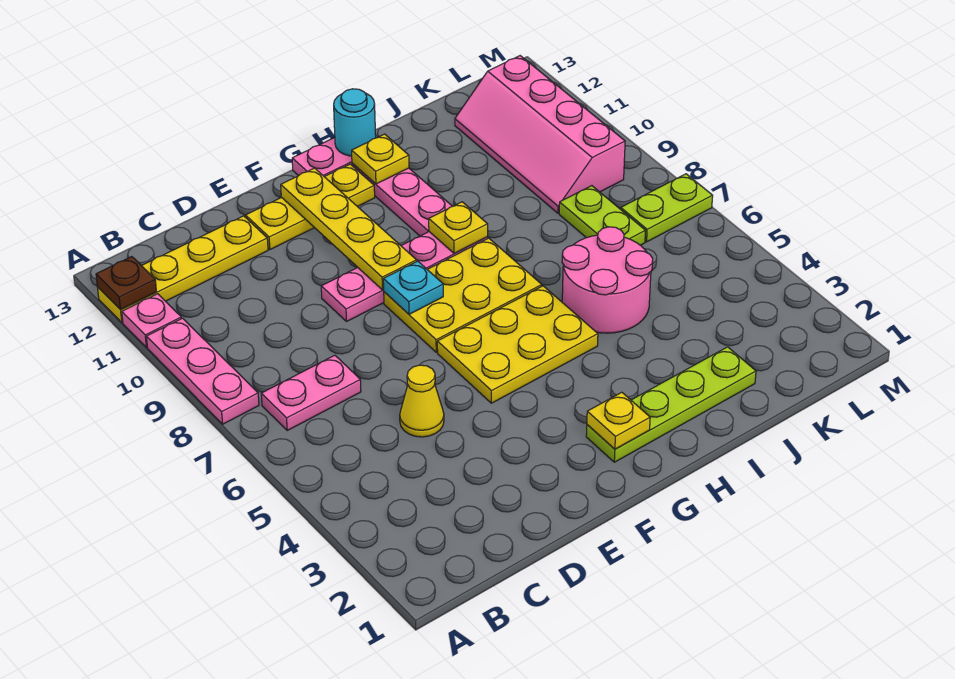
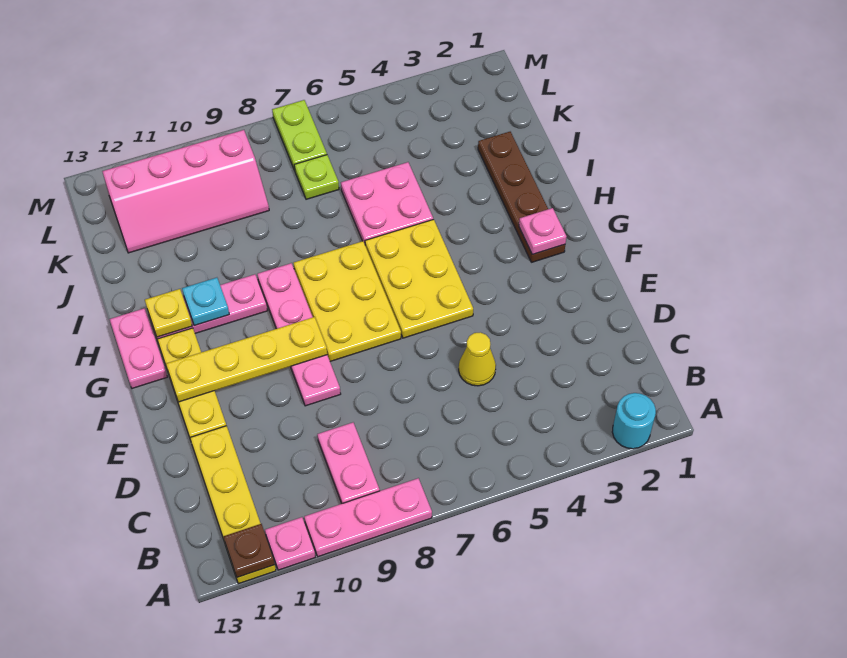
pink plate B7:C7 level 1 -> pink plate B9:C9 level 1
cyan plate F8 level 2 -> cyan plate H11 level 2
lime plate G2:J2 level 1 -> brown plate G2:J2 level 1
yellow plate G2 level 2 -> pink plate G2 level 2
yellow plate H9 level 2 -> none
cyan round brick H13 level 2 -> cyan round brick A2 level 1
pink round brick I5:J6 level 1 -> pink plate I5:J6 level 1
lime plate K7:K8 level 1 -> lime plate K7 level 1

